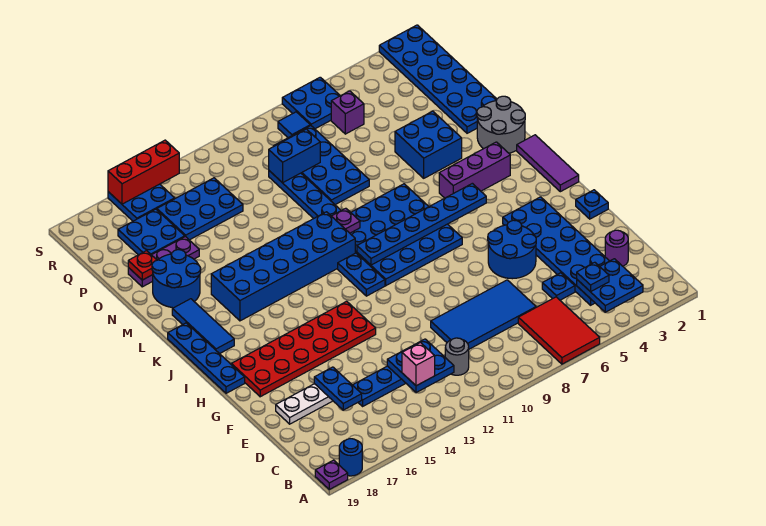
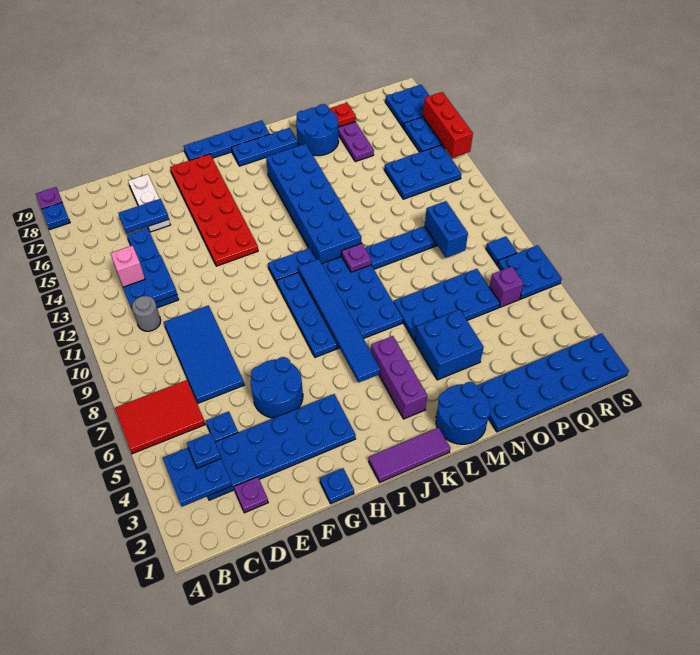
blue round brick A18 level 1 -> blue plate A18 level 1
purple round brick D2 level 1 -> purple plate D2 level 1
blue plate J5:J10 level 2 -> blue tile J5:J10 level 2
blue tile J18:L18 level 1 -> blue plate J18:L18 level 1
grey round brick L1:M2 level 1 -> blue round brick L1:M2 level 1
blue plate N8:Q9 level 1 -> blue plate M6:P7 level 1
blue plate P13:Q15 level 1 -> blue plate P13:R14 level 1
blue plate P16:Q17 level 1 -> blue plate R17:S18 level 1

